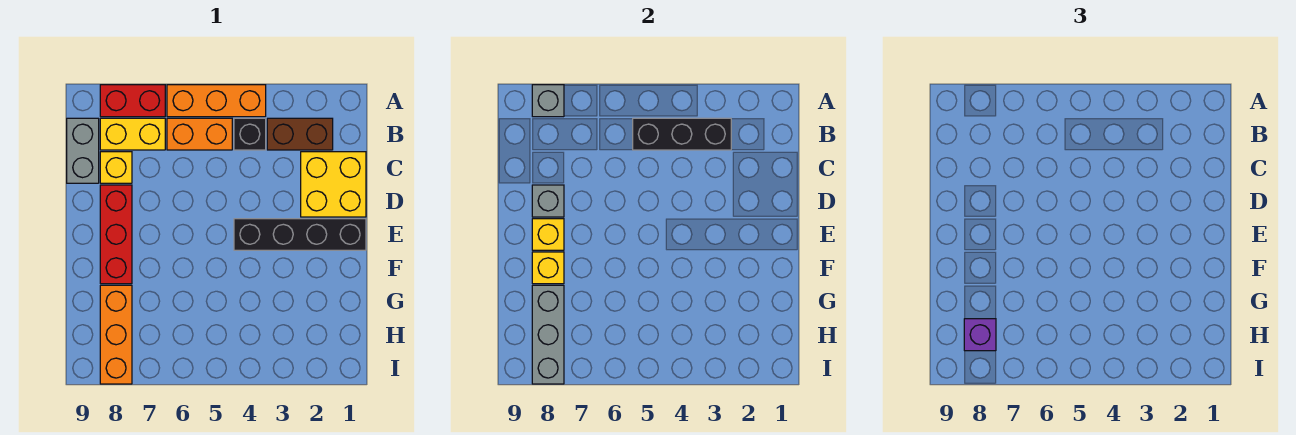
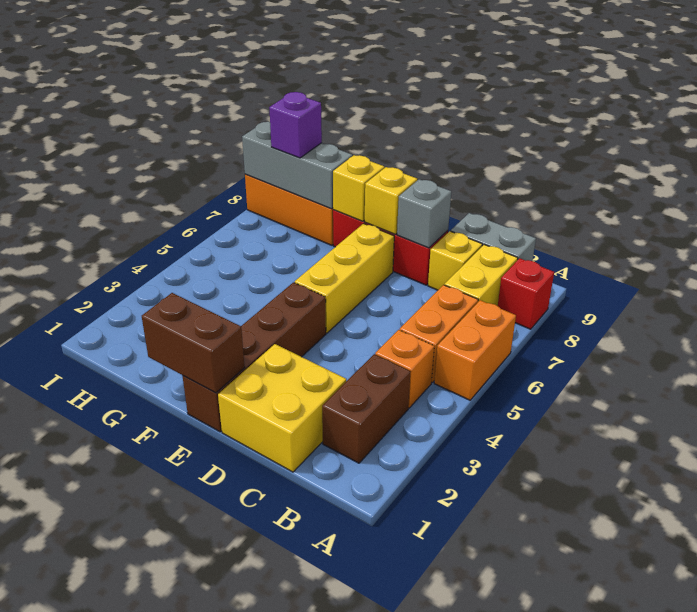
orange brick A4:A6 level 1 -> orange brick A5:A6 level 1
red brick A7:A8 level 1 -> red brick A8 level 1
grey brick A8 level 2 -> none
black brick B3:B5 level 2 -> none
black brick B4 level 1 -> orange brick B4 level 1
black brick E1:E4 level 1 -> brown brick E1:E4 level 1
none -> brown brick E1:F1 level 2
none -> yellow brick E5:E7 level 1

